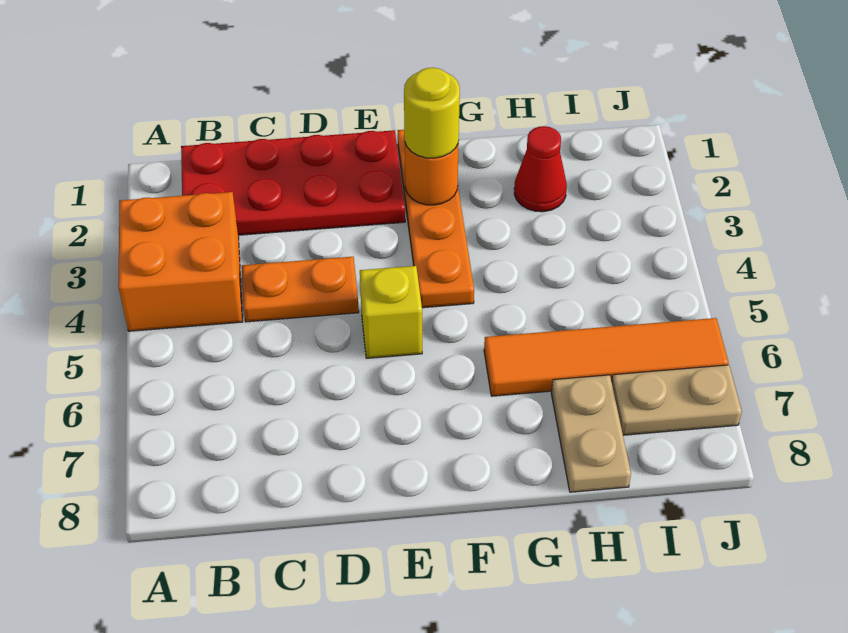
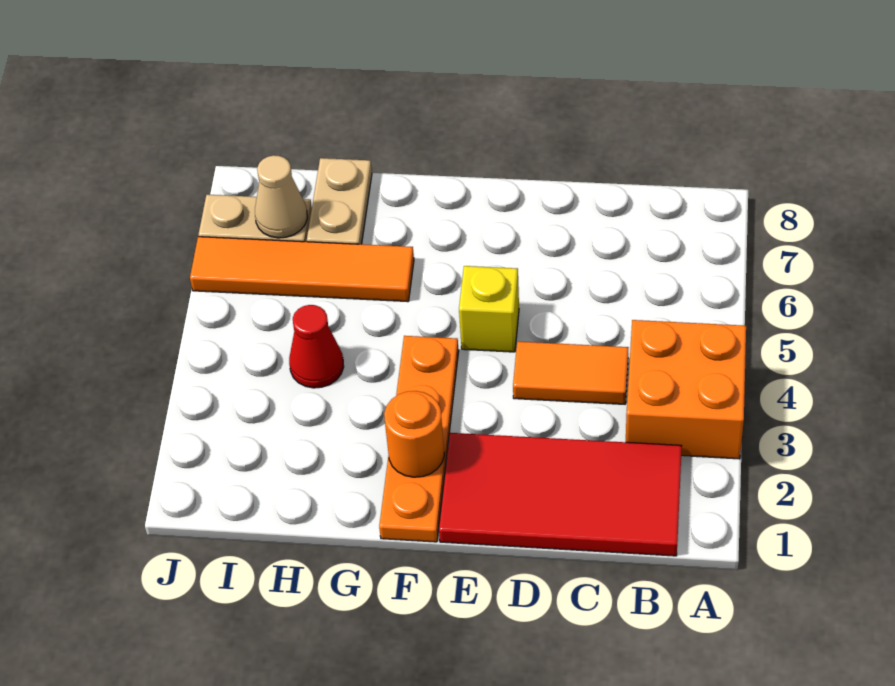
red plate B1:E2 level 1 -> red tile B1:E2 level 1
orange plate C4:D4 level 1 -> orange tile C4:D4 level 1
yellow round brick F2 level 3 -> none
red cone H2 level 1 -> red cone H4 level 1
none -> tan cone I7 level 2

